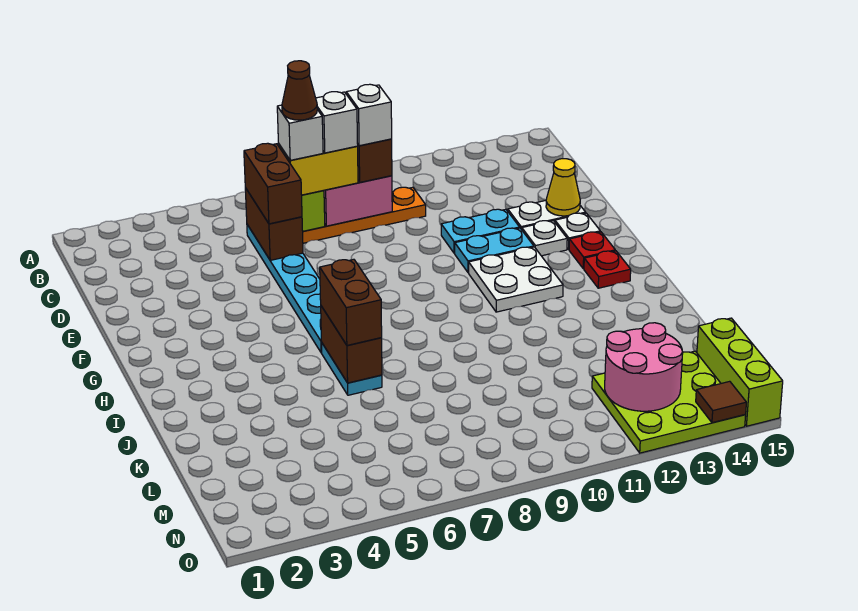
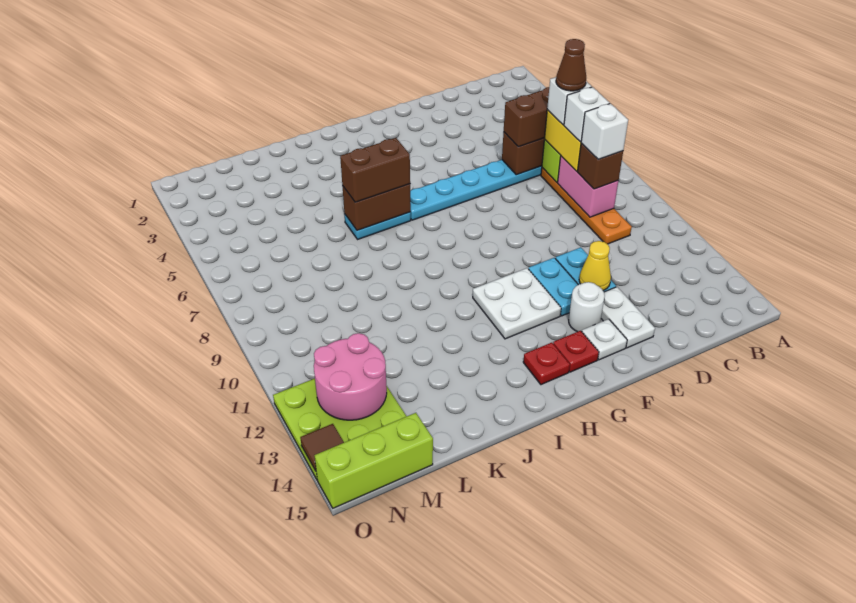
yellow cone E14 level 2 -> yellow cone E12 level 2
white plate F13 level 1 -> white round brick F13 level 1

